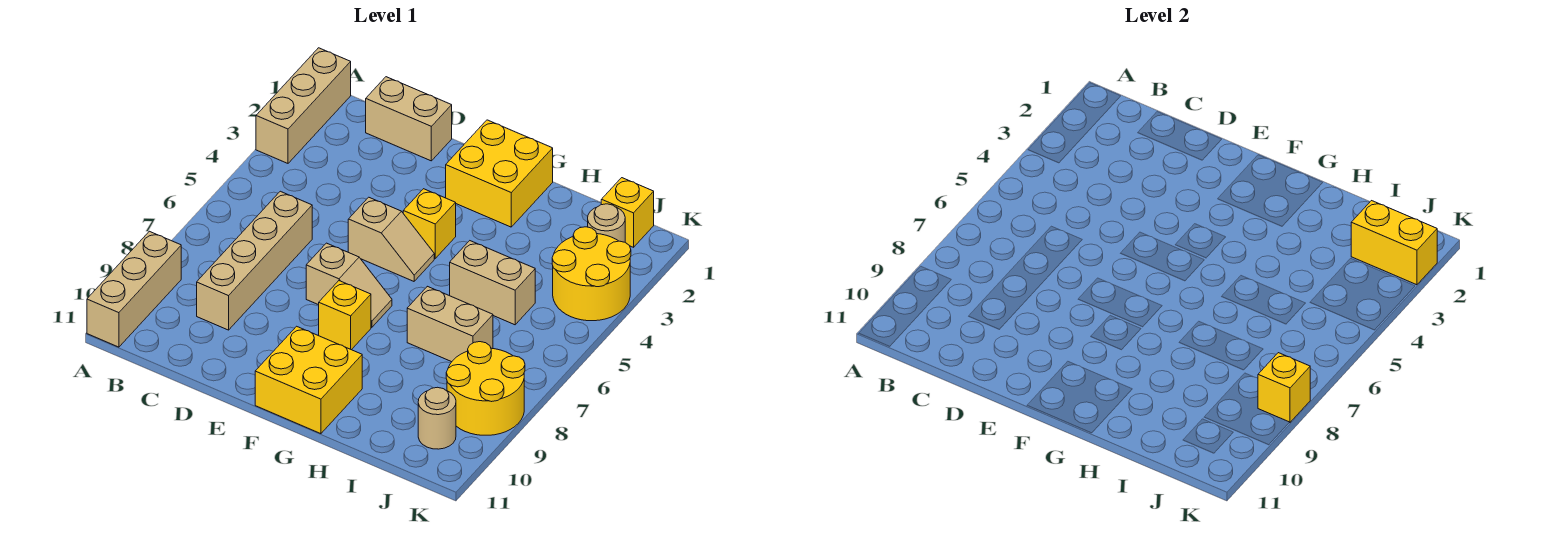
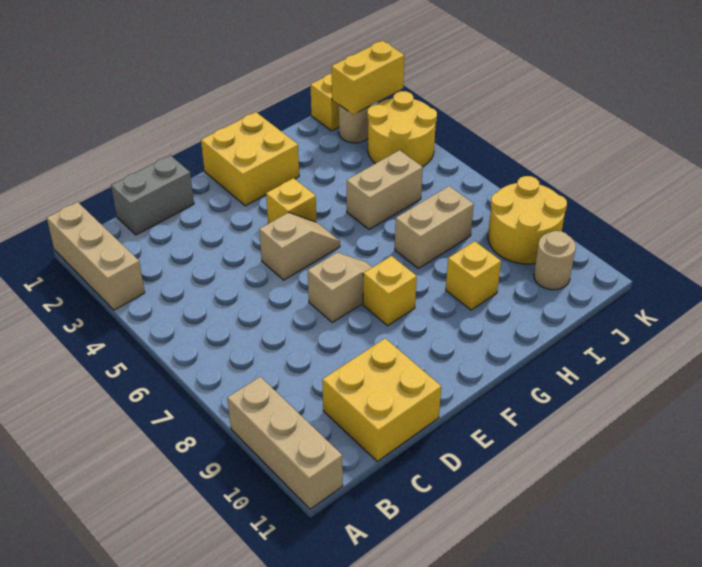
tan brick C1:D1 level 1 -> grey brick C1:D1 level 1
tan brick C6:C9 level 1 -> none
yellow brick F10:G11 level 1 -> yellow brick C10:D11 level 1
yellow brick K8 level 2 -> yellow brick H9 level 1

